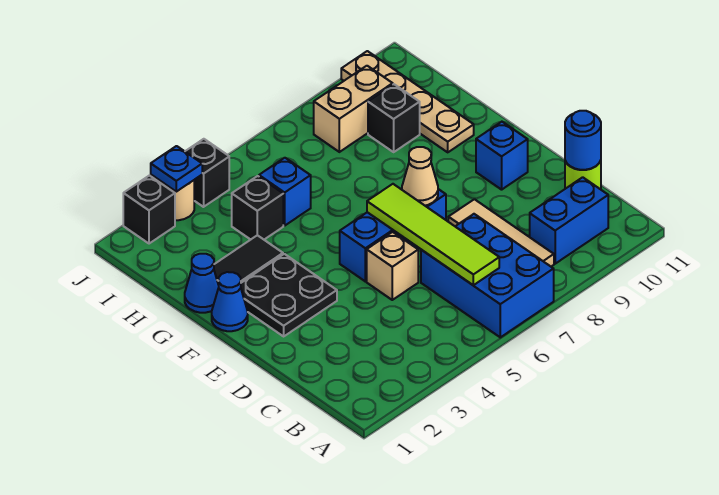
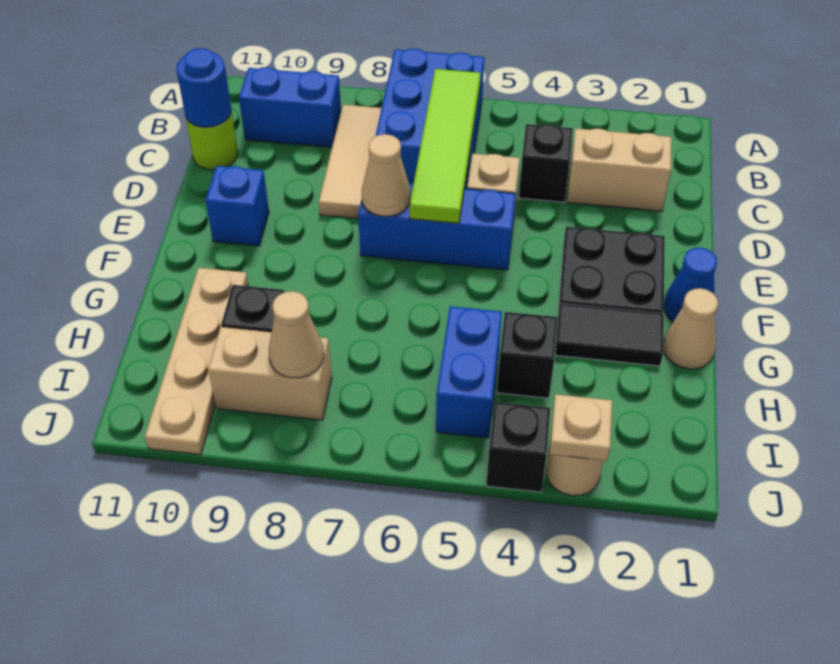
none -> tan brick C2:C3 level 1
blue cone G1 level 1 -> tan cone G1 level 1
blue brick H5 level 1 -> blue brick H5:I5 level 1
none -> tan cone I8 level 2
black brick J2 level 1 -> black brick C4 level 1
blue plate J3 level 2 -> tan plate J3 level 2

